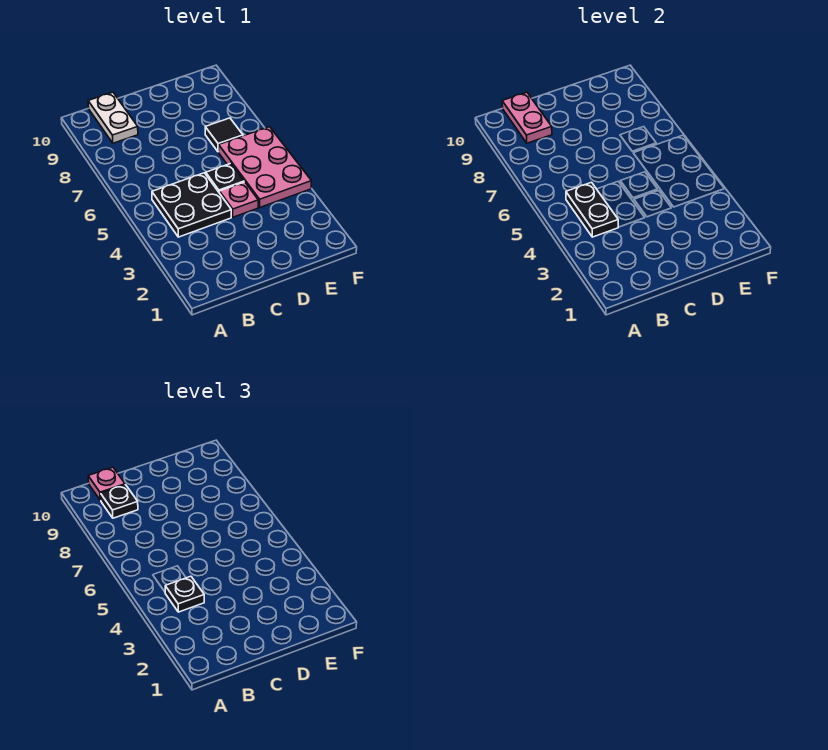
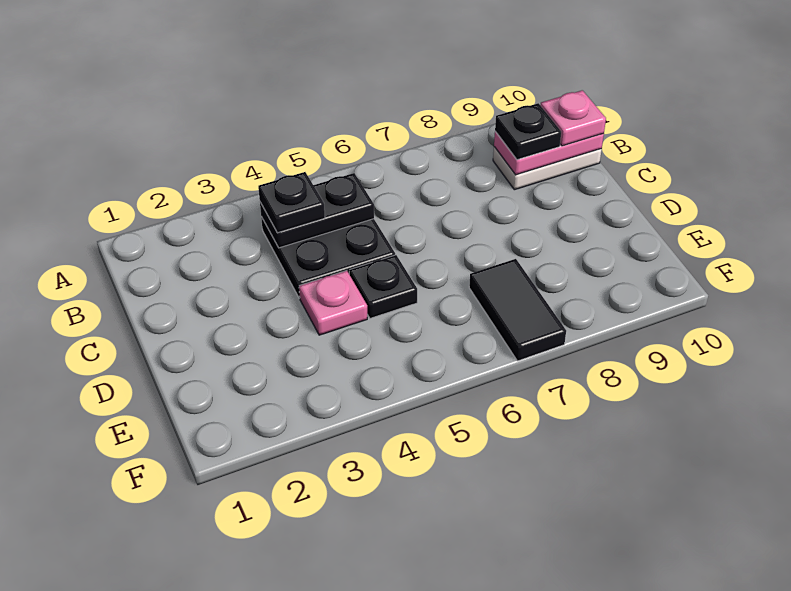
pink plate E4:F6 level 1 -> none
black tile E7 level 1 -> black tile E7:F7 level 1

